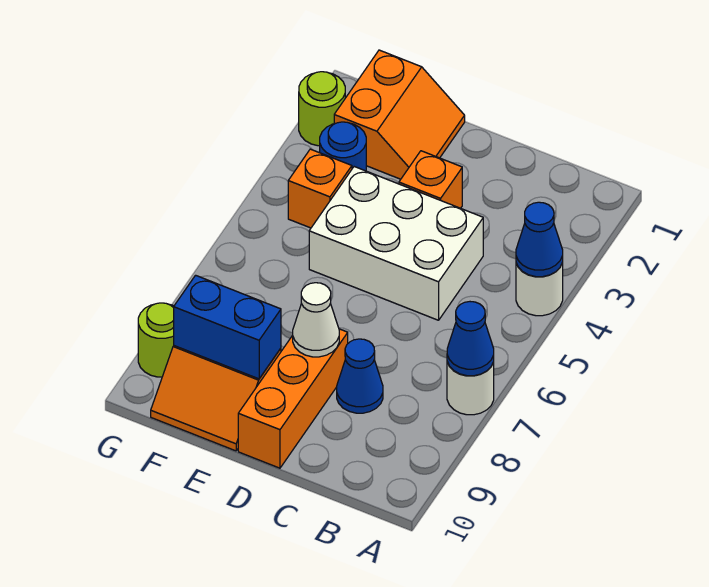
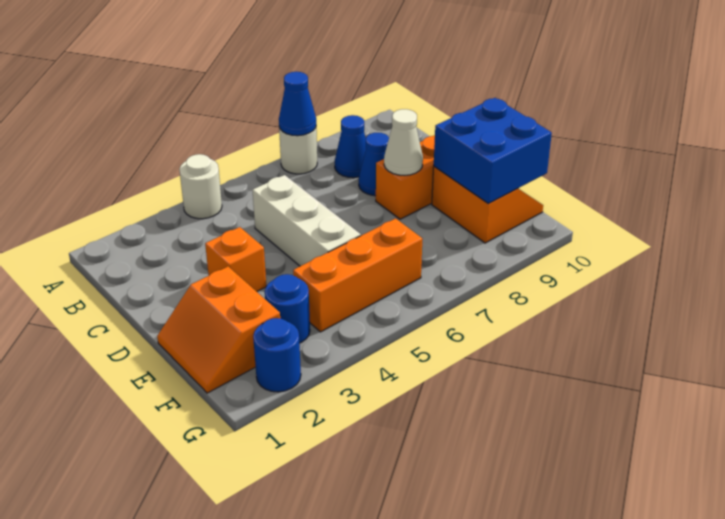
blue cone A4 level 2 -> blue cone B8 level 1
white brick C4:E5 level 1 -> white brick C5:E5 level 1
orange slope E1:F2 level 1 top F -> orange slope E1:F2 level 1 top 2
blue brick E9:F9 level 2 -> blue brick E9:F10 level 2
orange brick F4 level 1 -> orange brick F4:F6 level 1
lime round brick G2 level 1 -> blue round brick G2 level 1
lime round brick G9 level 1 -> none

